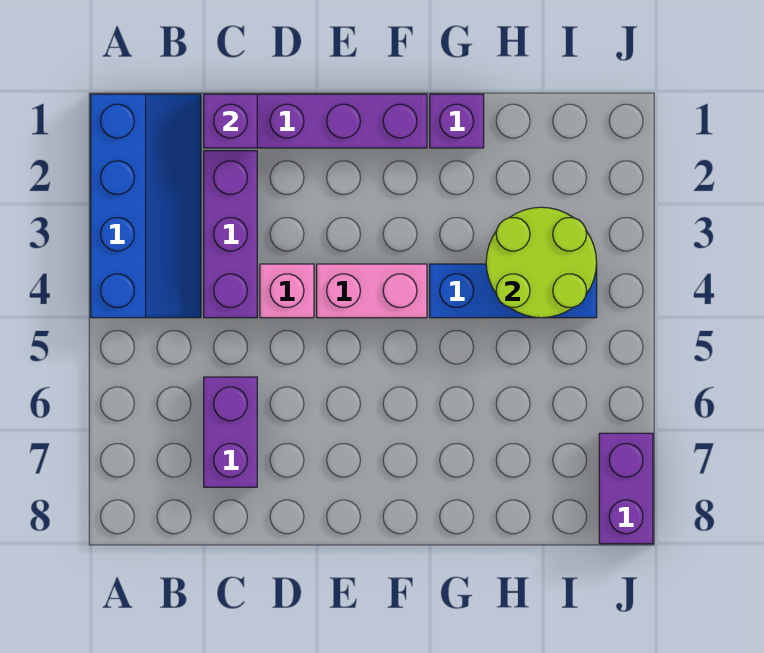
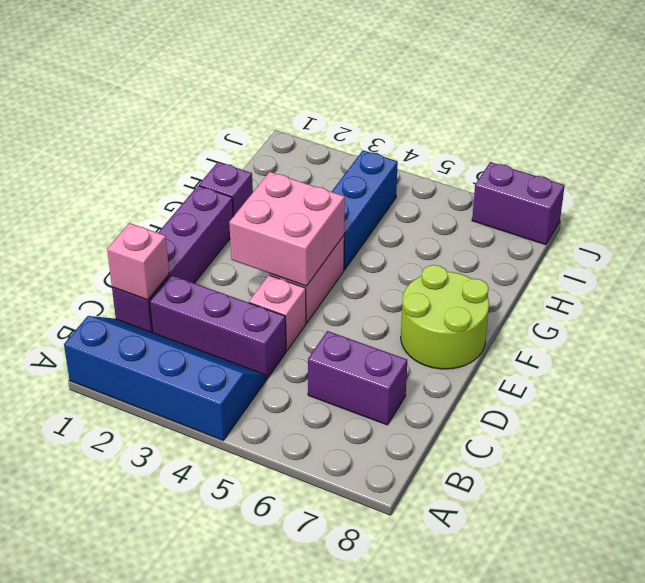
purple brick C1 level 2 -> pink brick C1 level 2
none -> pink brick E3:F4 level 2
lime round brick H3:I4 level 2 -> lime round brick E7:F8 level 1

